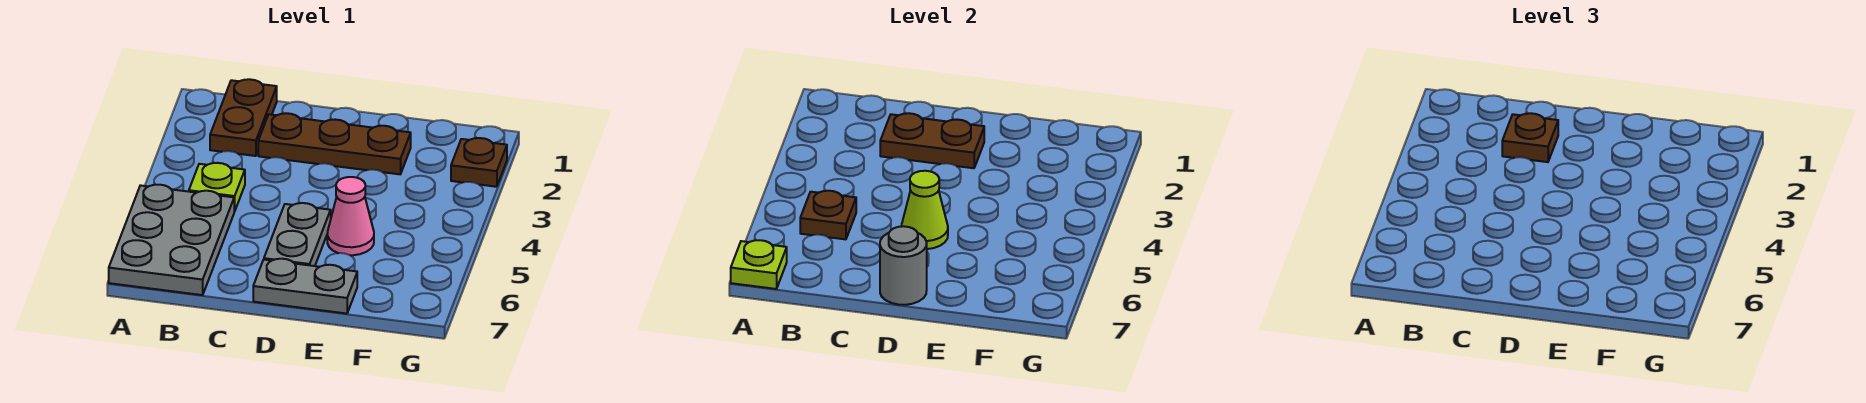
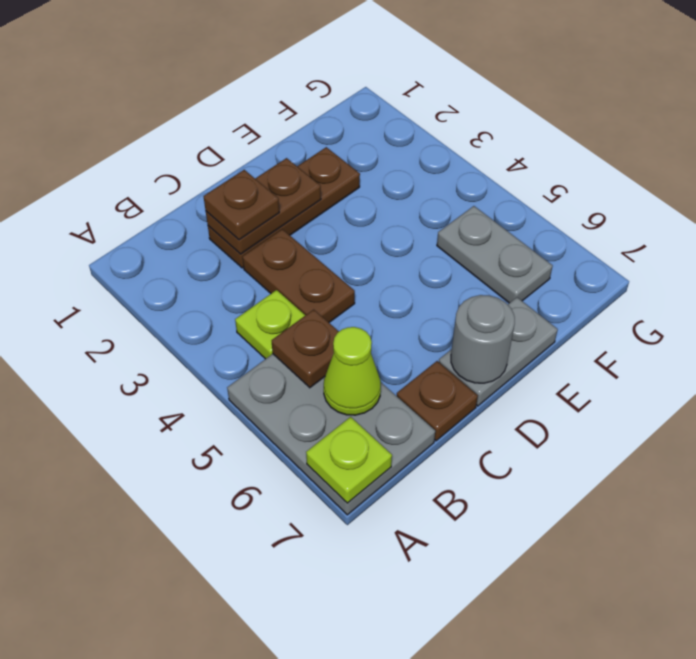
brown plate B1:B2 level 1 -> brown plate C3:C4 level 1
grey plate D5:D6 level 1 -> grey plate F5:F6 level 1
lime cone D5 level 2 -> lime cone B6 level 2
pink cone E5 level 1 -> none
brown plate G2 level 1 -> brown plate C7 level 1

